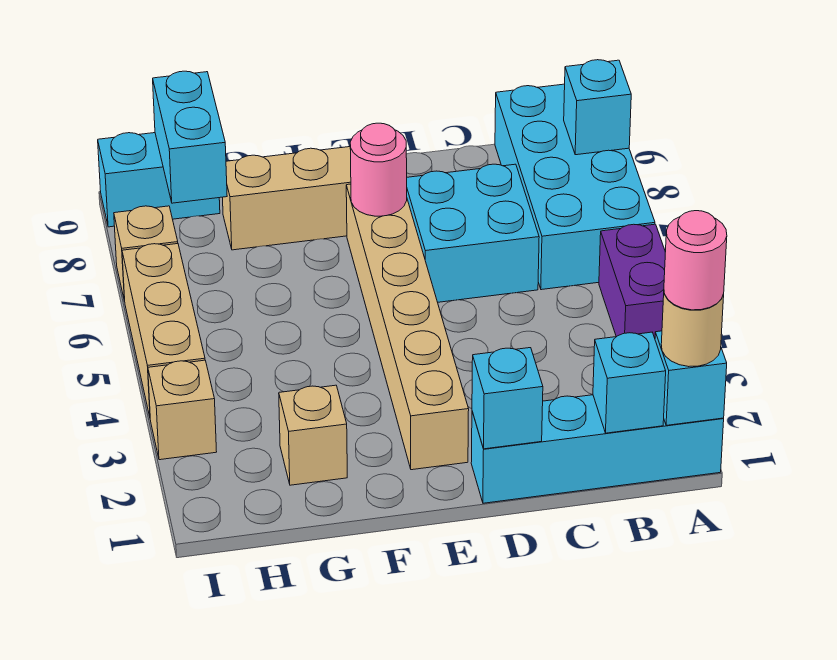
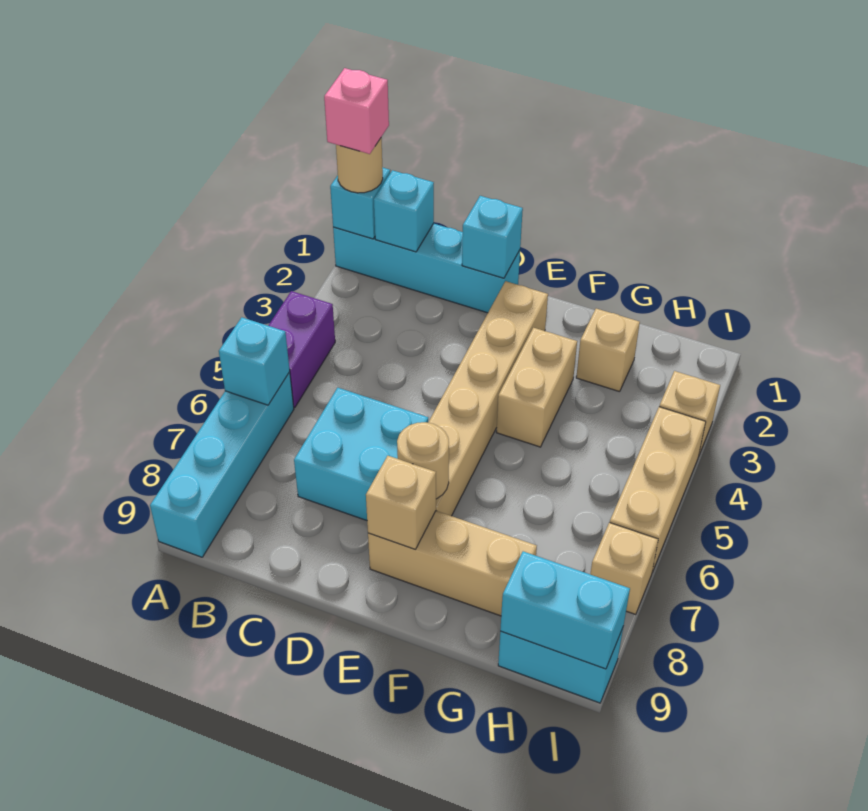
pink round brick A1 level 4 -> pink brick A1 level 4
cyan brick A6:B9 level 1 -> cyan brick A6:A9 level 1
cyan brick A8 level 2 -> cyan brick A6 level 2
pink round brick E7 level 2 -> tan round brick E7 level 2
none -> tan brick E8 level 2
none -> tan brick F3:F4 level 1
cyan brick H8:H9 level 2 -> cyan brick H9:I9 level 2

